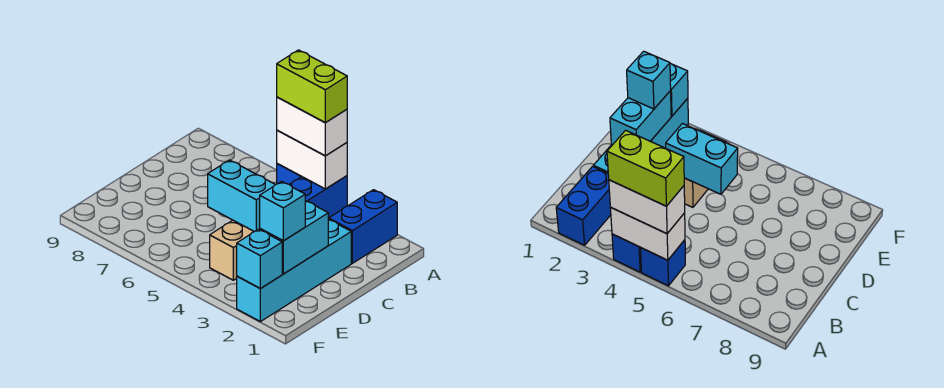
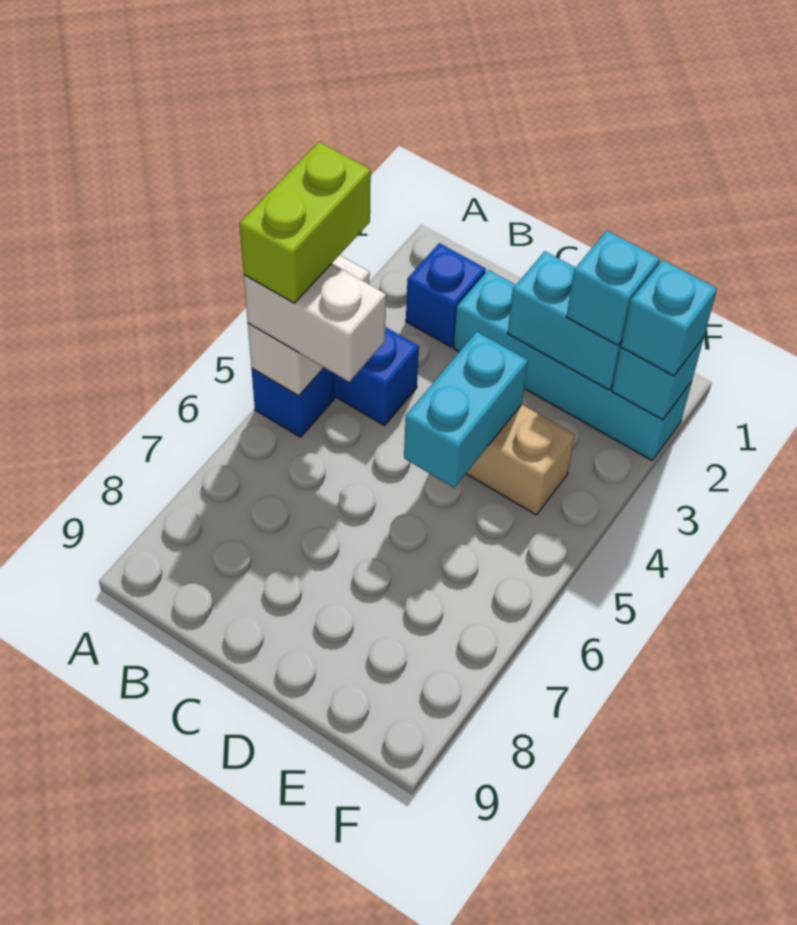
blue brick A2:B2 level 1 -> blue brick B2 level 1
white brick A4:A5 level 3 -> white brick A5:B5 level 3
none -> cyan brick F2 level 3

